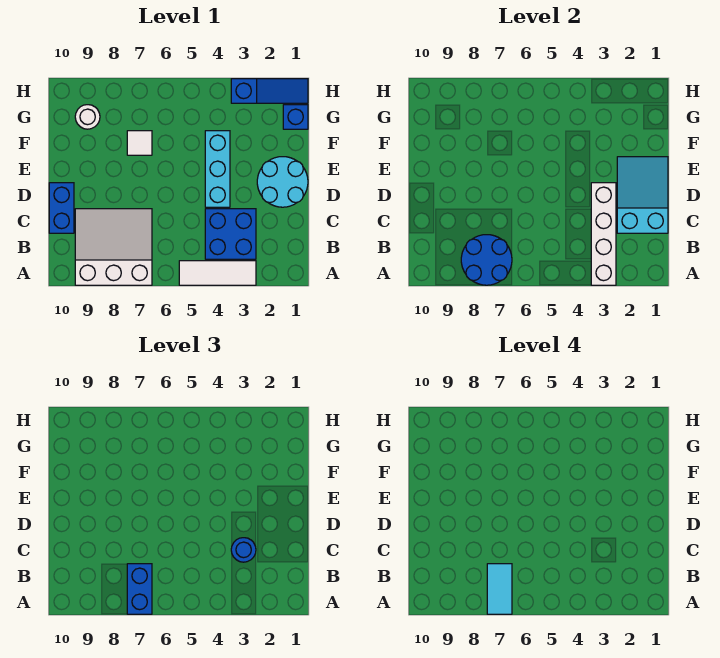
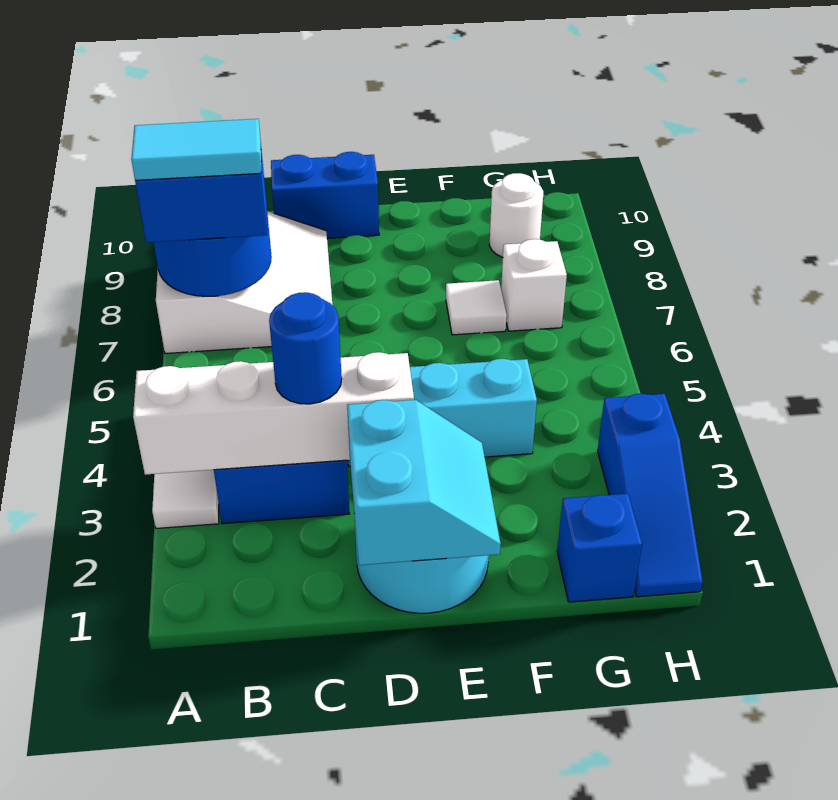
cyan slope C1:E2 level 2 top C -> cyan slope D1:E2 level 2 top D
none -> white brick G7 level 1

